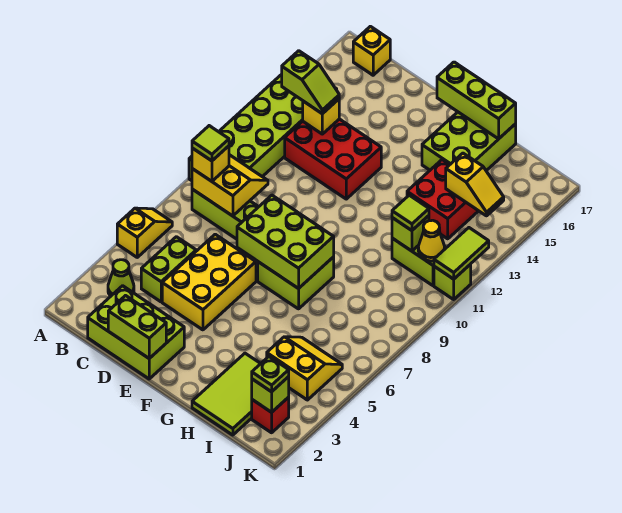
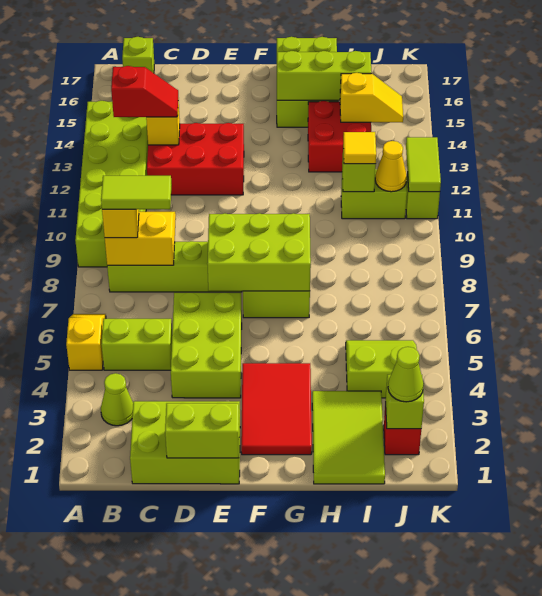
lime tile B8 level 4 -> lime tile B8:C8 level 4
lime slope B13:C13 level 3 top B -> red slope B13:C13 level 3 top B
yellow brick B17 level 1 -> lime brick B17 level 1
lime brick C4:C5 level 1 -> lime brick B5:C5 level 1
yellow brick D4:E6 level 1 -> lime brick D4:E6 level 1
none -> red tile F2:G4 level 1
lime brick F17:H17 level 2 -> lime brick G15:I15 level 2
yellow slope I4:J5 level 1 top 4 -> lime slope I4:J5 level 1 top 4
lime tile I11 level 3 -> yellow tile I11 level 3
lime plate J2 level 3 -> lime cone J2 level 3

